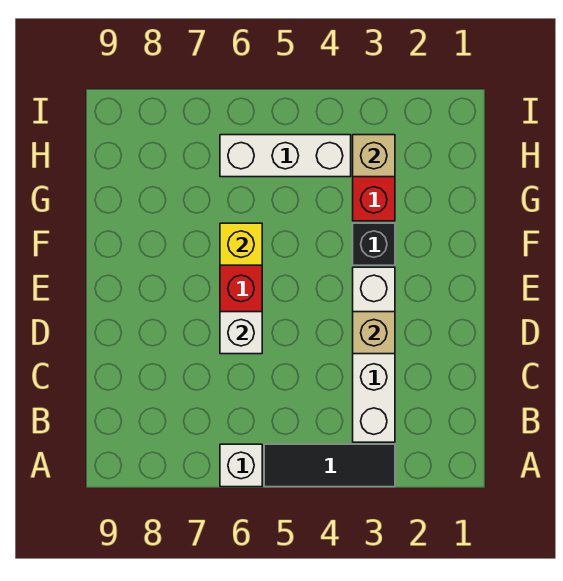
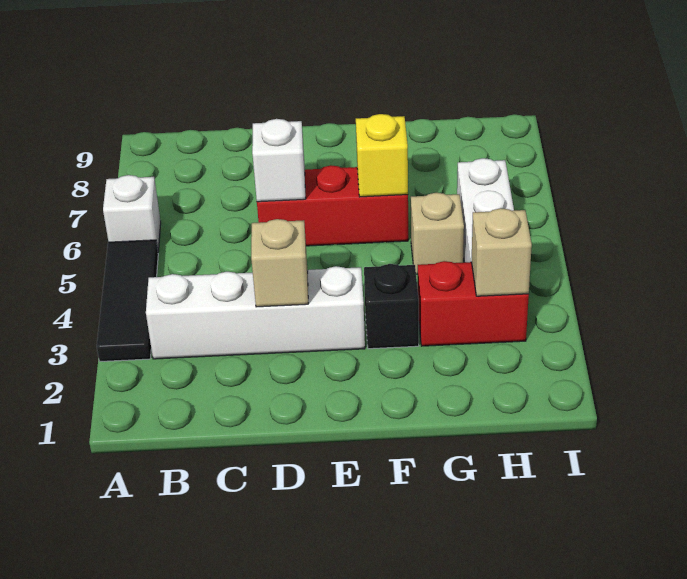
none -> tan brick G5 level 1

